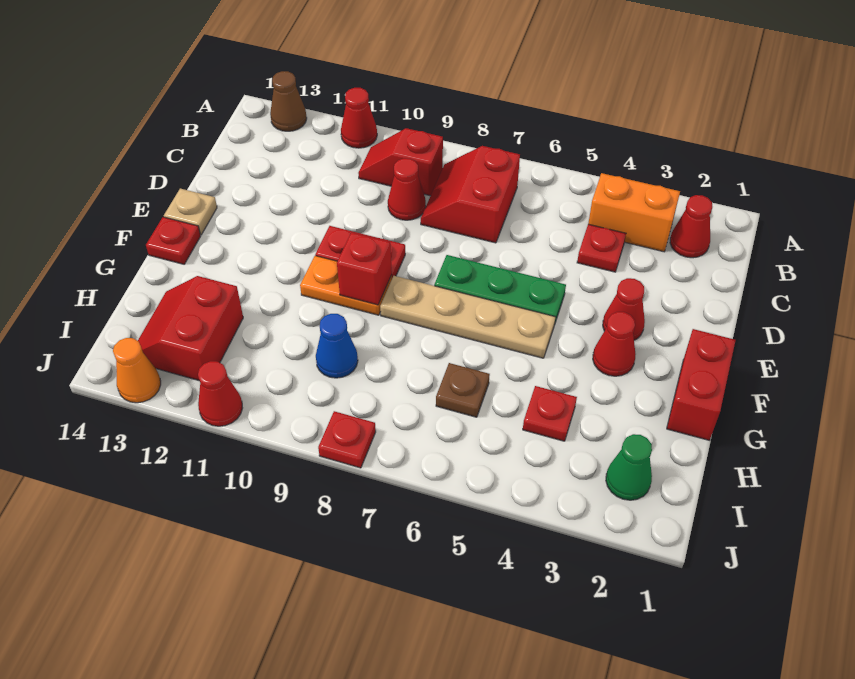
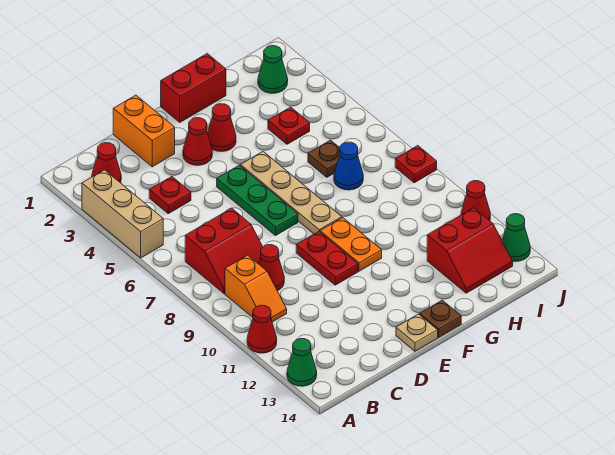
none -> tan brick A3:A5 level 1
brown cone A13 level 1 -> green cone A13 level 1
orange brick B3:B4 level 1 -> orange brick D1:D2 level 1
red slope B9:B10 level 1 top 9 -> orange slope B9:B10 level 1 top 9
red brick F9 level 2 -> none
red plate F14 level 1 -> brown plate F14 level 1
blue cone H9 level 1 -> blue cone H7 level 1
orange cone J13 level 1 -> green cone J13 level 1

